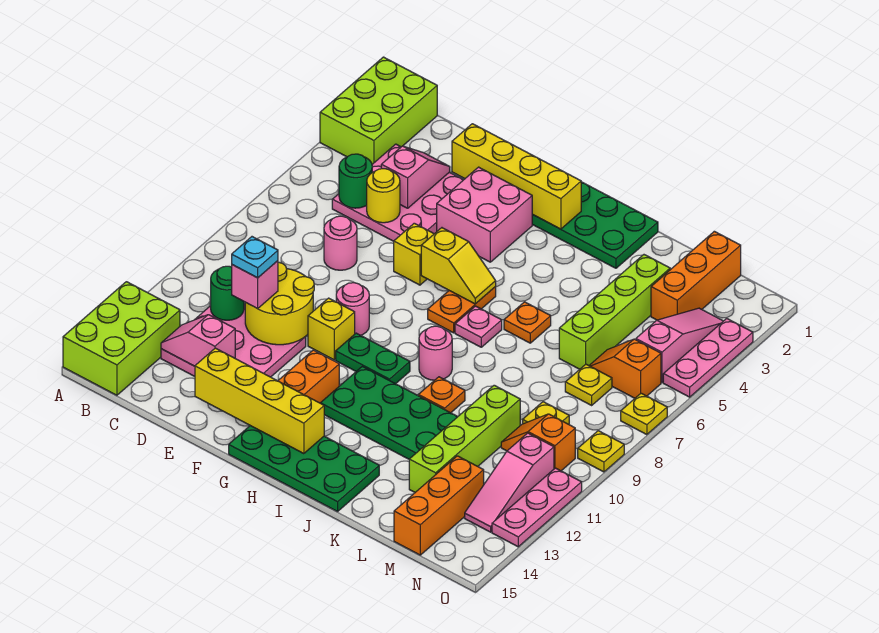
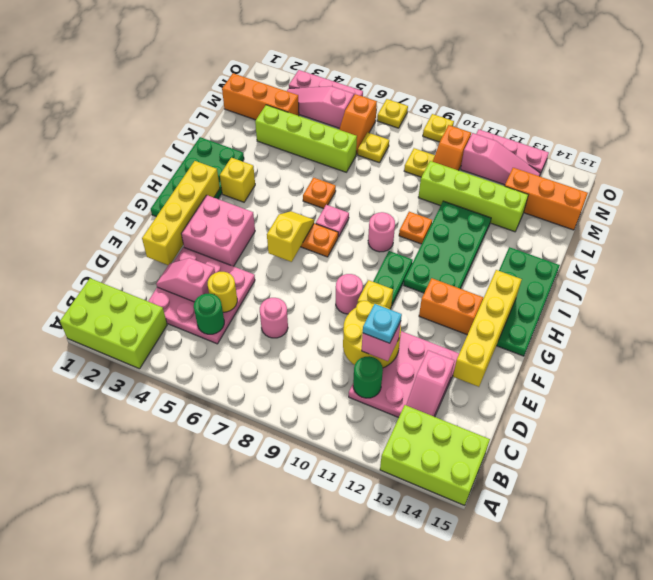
yellow brick F6 level 1 -> yellow brick I3 level 1

